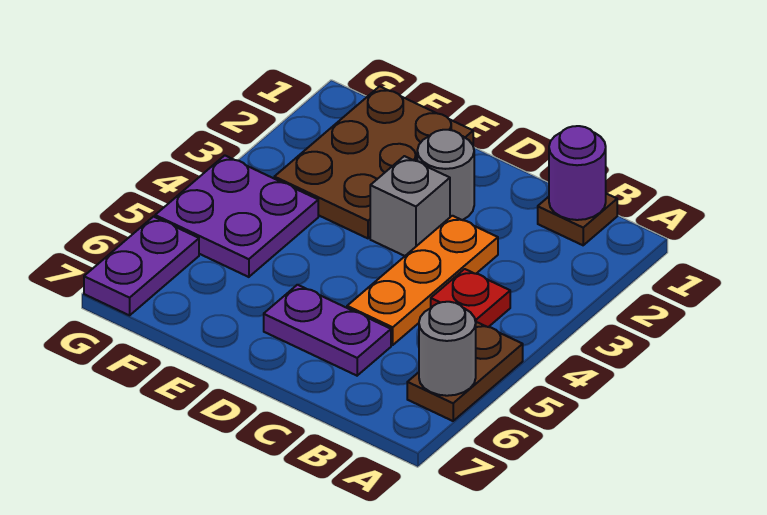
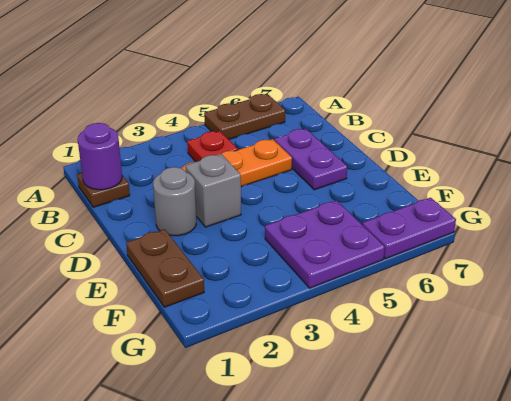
grey round brick A6 level 2 -> none
brown plate E1:F3 level 1 -> brown plate E1:F1 level 1

